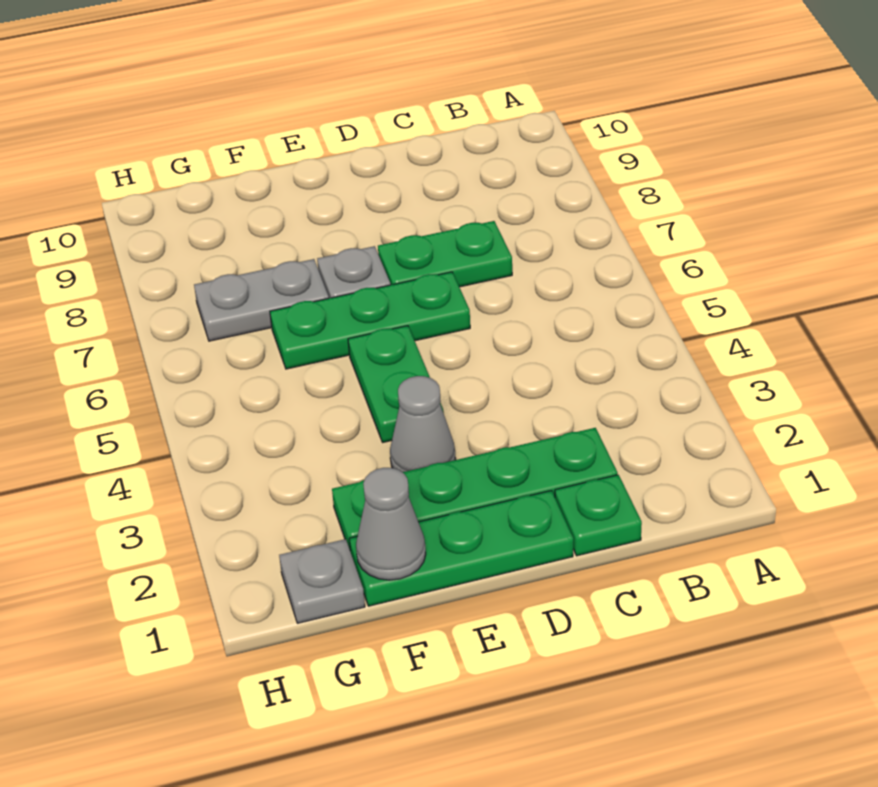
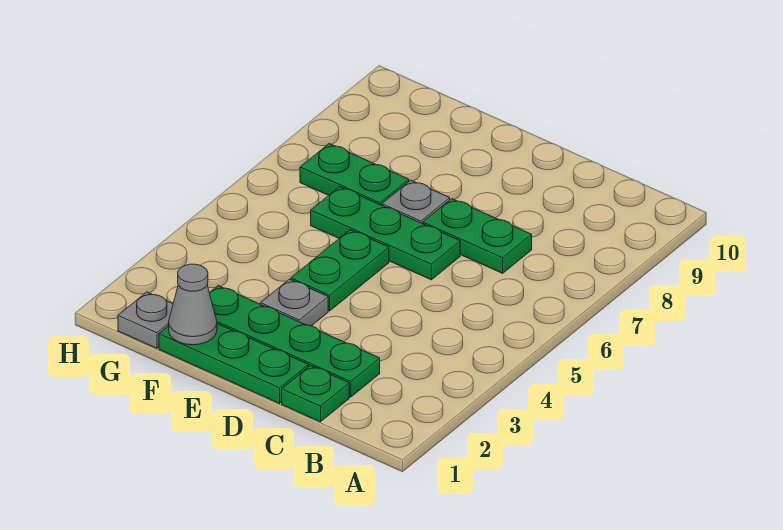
grey cone E3 level 1 -> grey plate E3 level 1
grey plate F7:G7 level 1 -> green plate F7:G7 level 1

